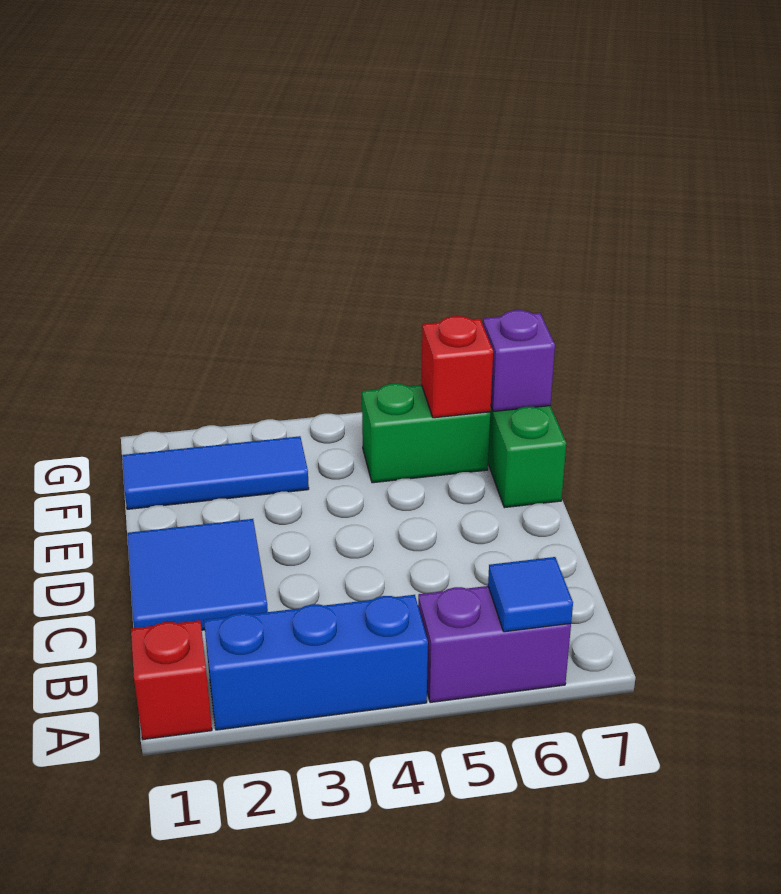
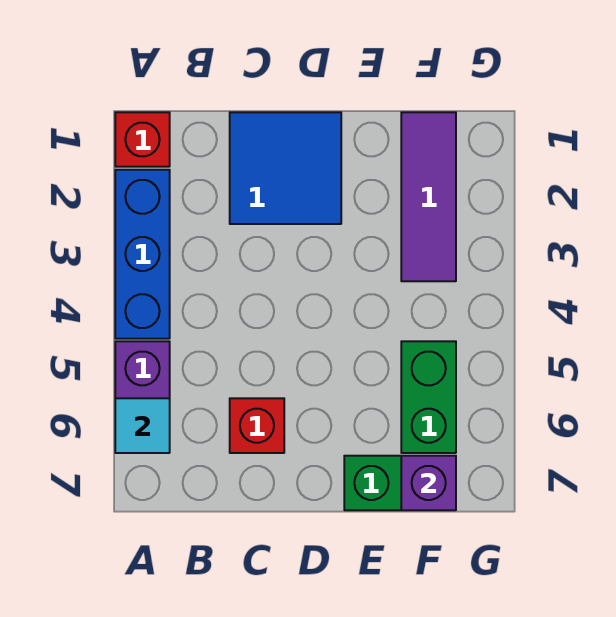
blue tile A6 level 2 -> cyan tile A6 level 2
blue tile F1:F3 level 1 -> purple tile F1:F3 level 1
red brick F6 level 2 -> red brick C6 level 1

